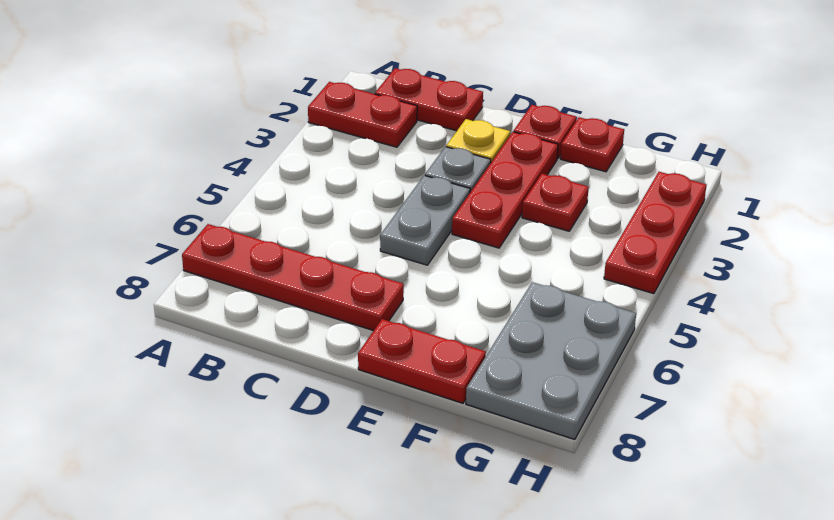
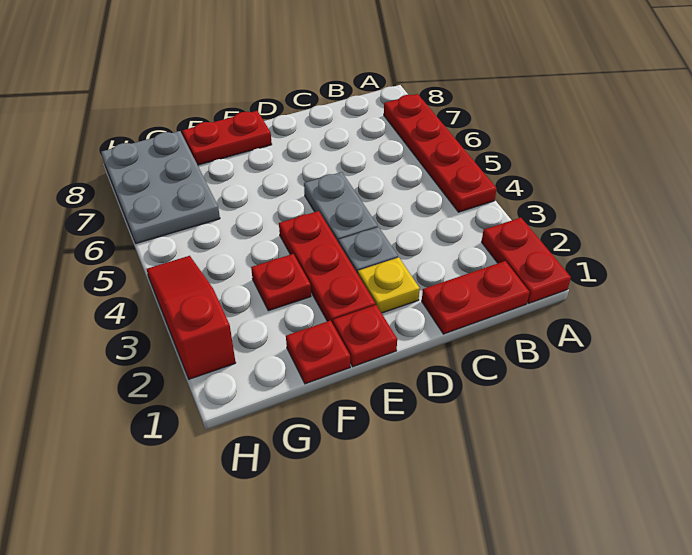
red plate A2:B2 level 1 -> red plate A1:A2 level 1
red plate A7:D7 level 1 -> red plate A4:A7 level 1
red plate H2:H4 level 1 -> red slope H2:H4 level 1 top 2

